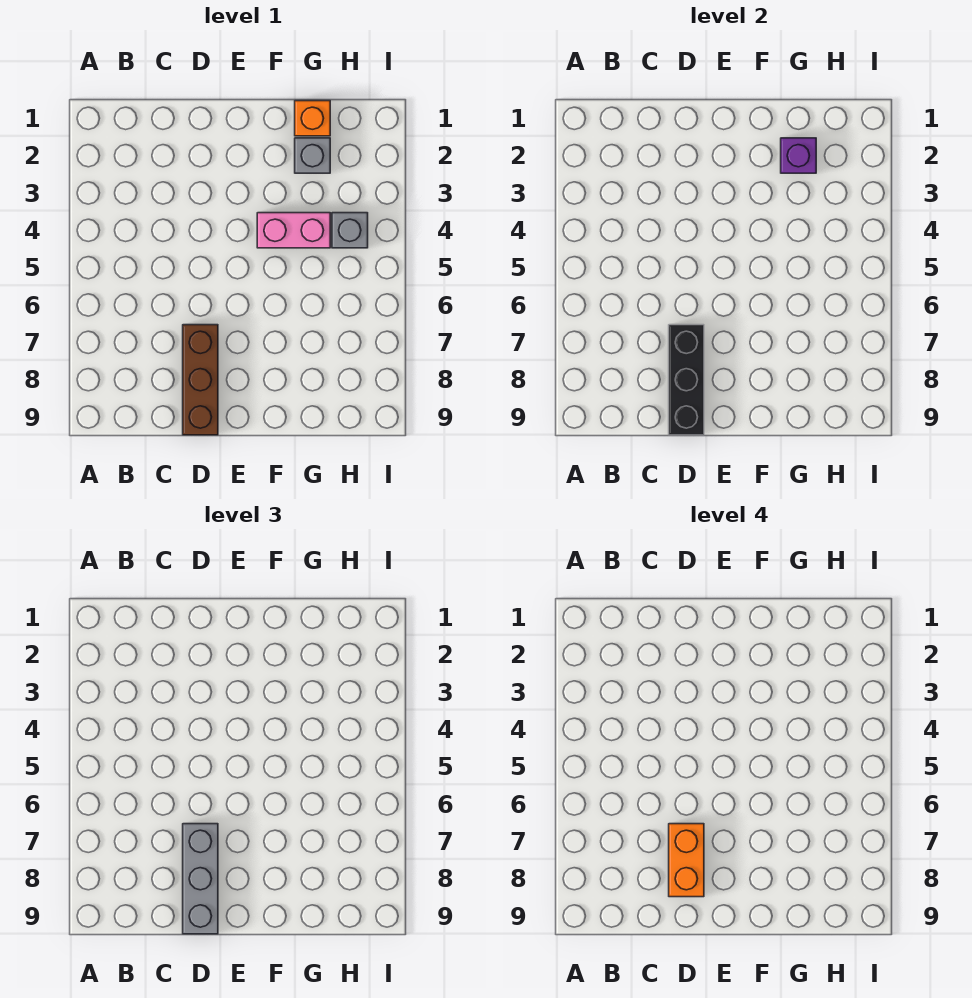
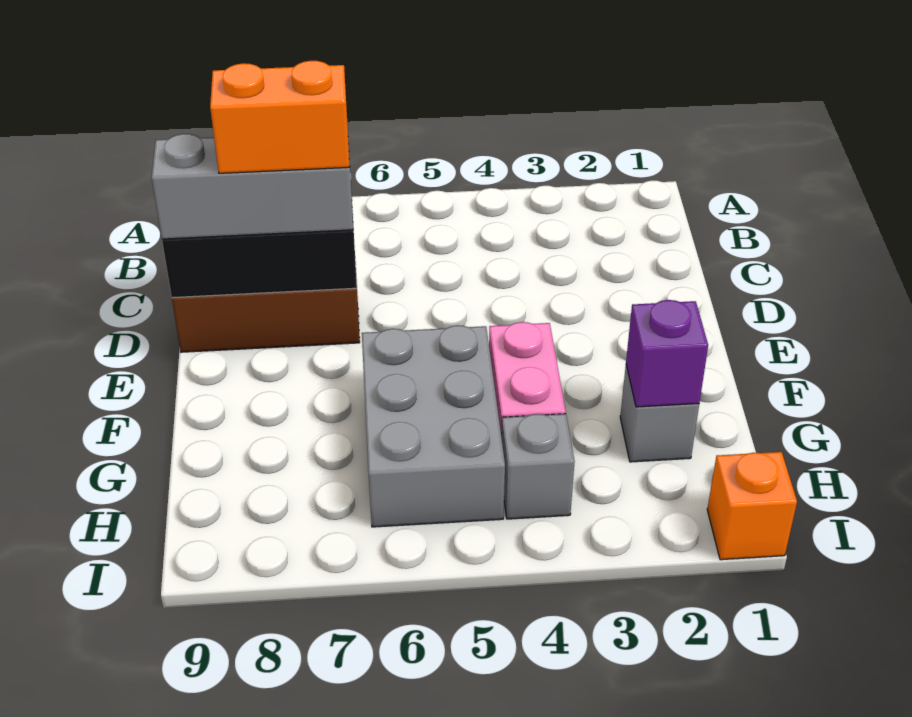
none -> grey brick F5:H6 level 1
orange brick G1 level 1 -> orange brick I1 level 1

